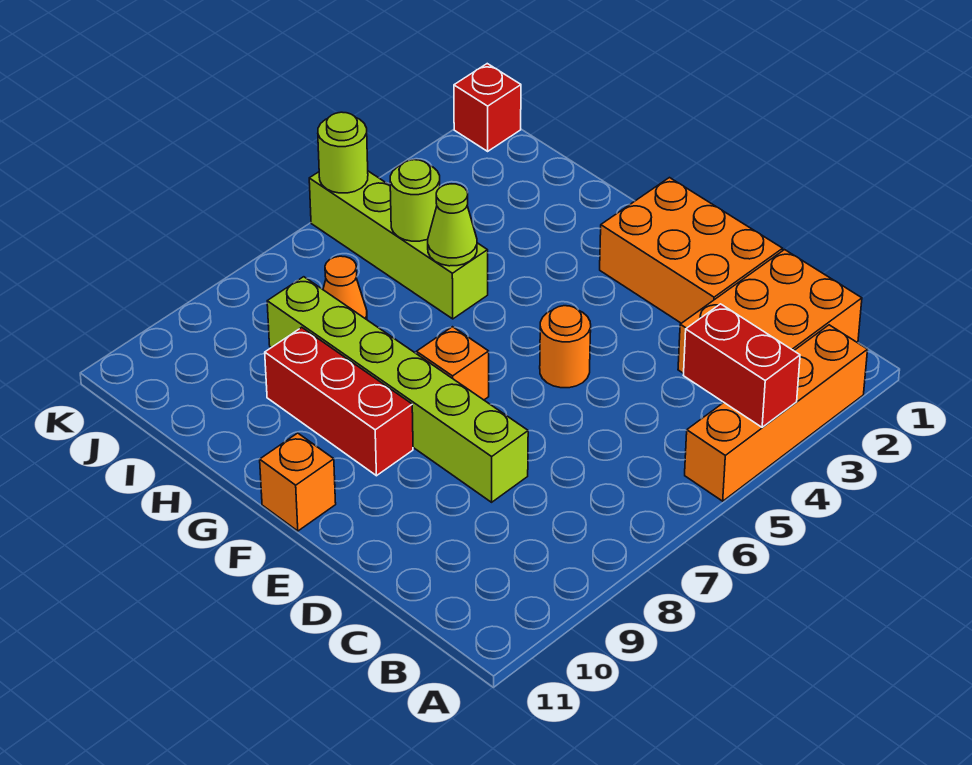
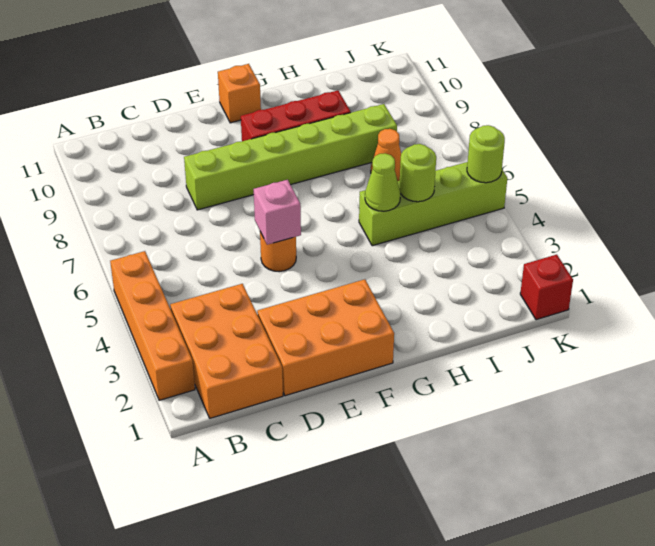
red brick A4:B4 level 2 -> none
none -> pink brick E5 level 2
orange brick F7 level 1 -> none

